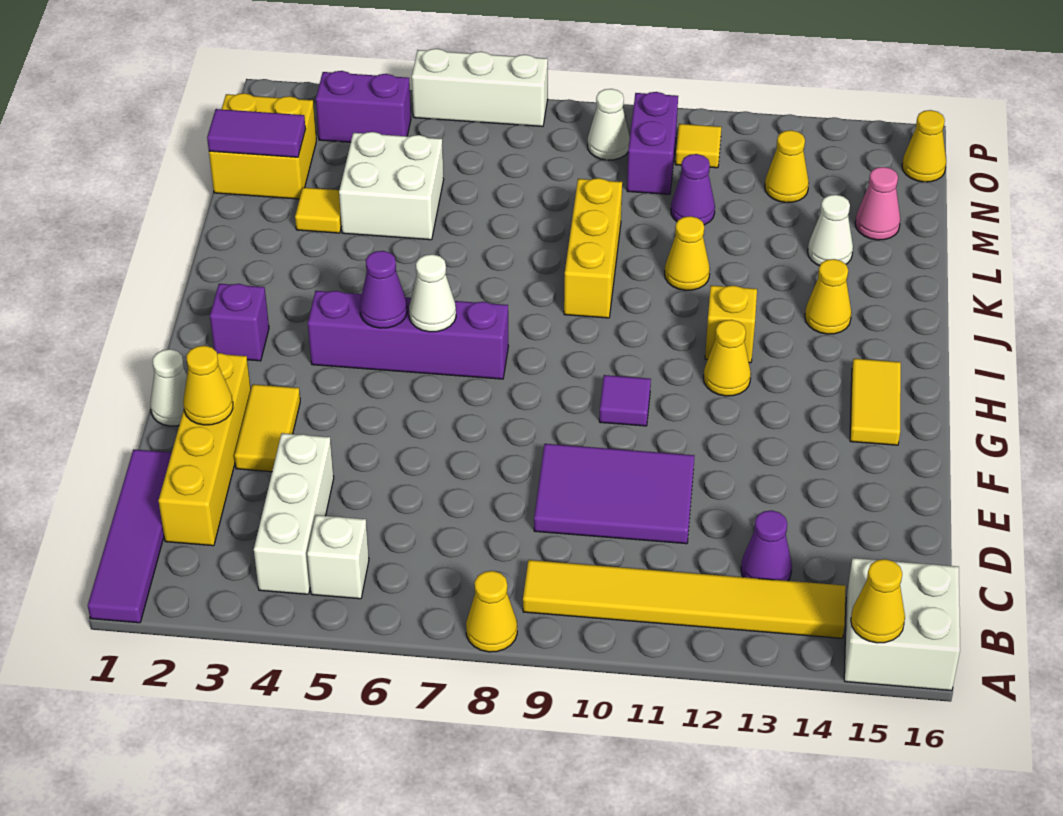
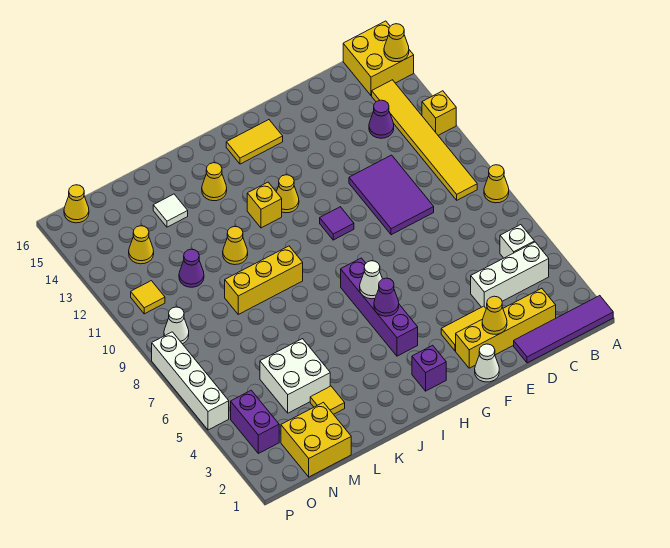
none -> yellow brick A12 level 1
white brick A15:B16 level 1 -> yellow brick A15:B16 level 1
white cone L14 level 1 -> white tile L14 level 1
purple tile M1:M2 level 2 -> none
pink cone M15 level 1 -> none
purple brick N10:O10 level 1 -> none
white brick P5:P7 level 1 -> white brick P5:P8 level 1

